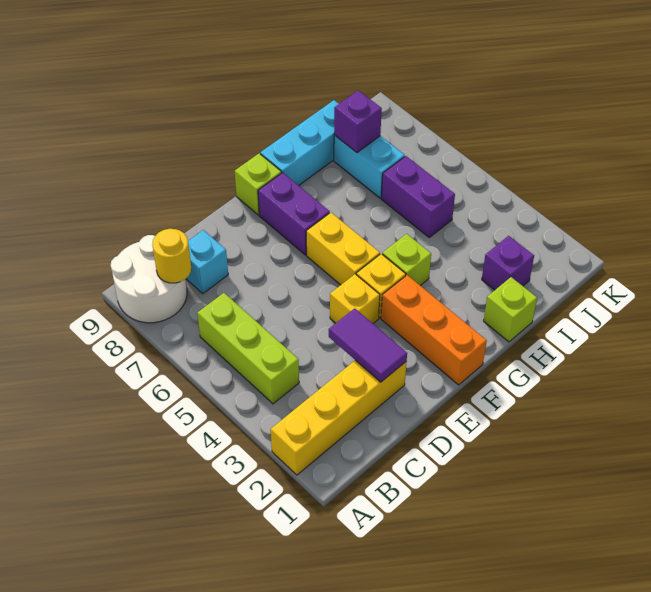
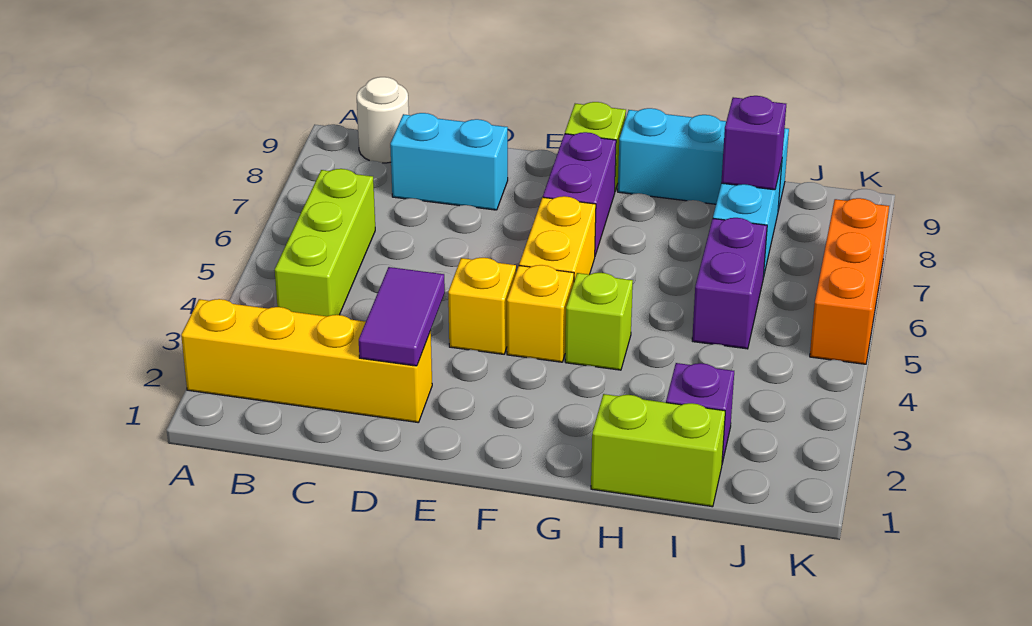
white round brick A8:B9 level 1 -> white round brick B9 level 1
yellow round brick B8 level 2 -> none
cyan brick C8 level 1 -> cyan brick C8:D8 level 1
orange brick F1:F3 level 1 -> orange brick K5:K7 level 1
lime brick H1 level 1 -> lime brick H1:I1 level 1

